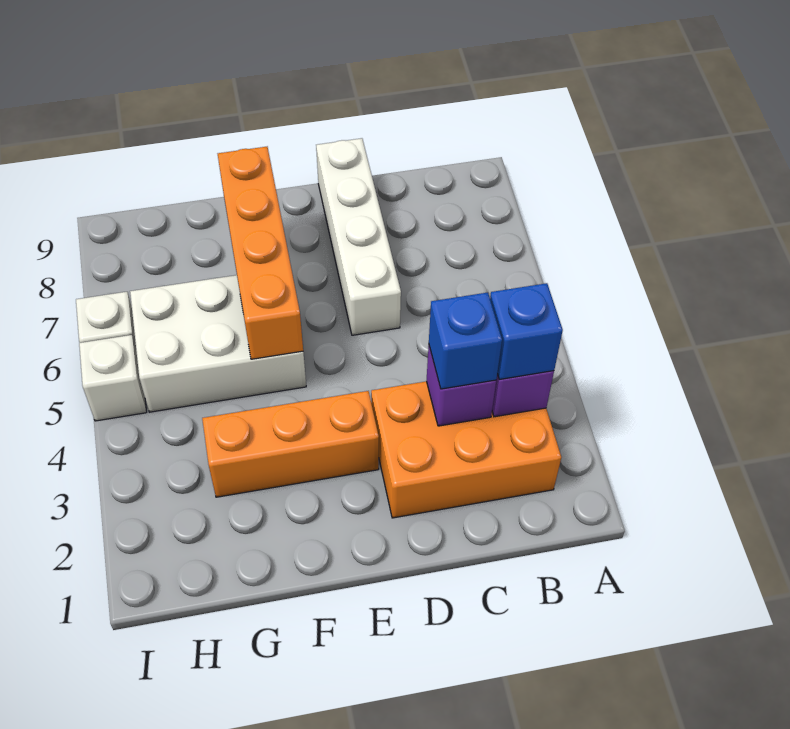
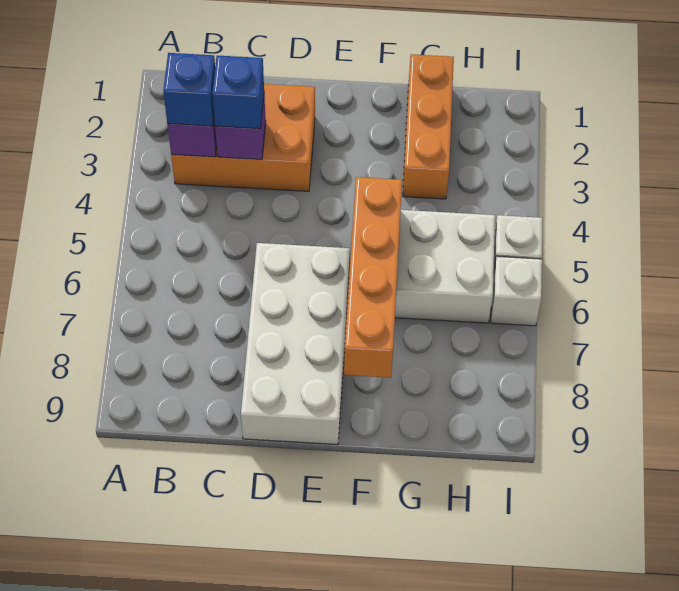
white brick D6:D9 level 1 -> white brick D6:E9 level 1
orange brick E3:G3 level 1 -> orange brick G1:G3 level 1

